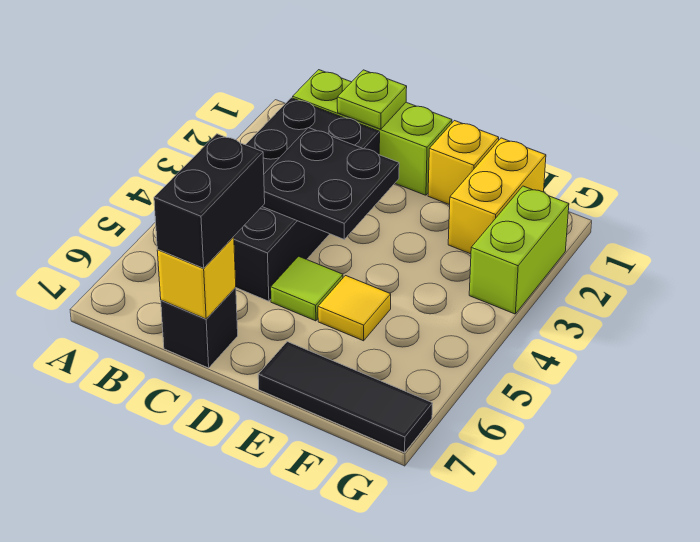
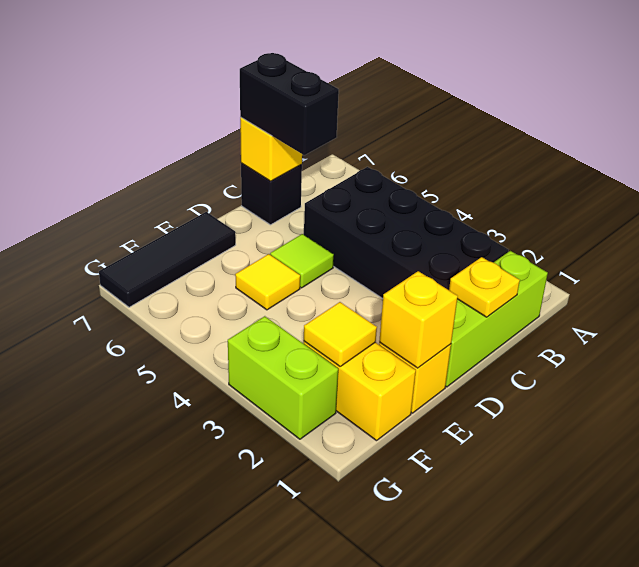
lime plate C1 level 2 -> yellow plate C1 level 2
black plate C3:D4 level 2 -> none
none -> yellow brick E1 level 2
none -> yellow tile F2 level 2

